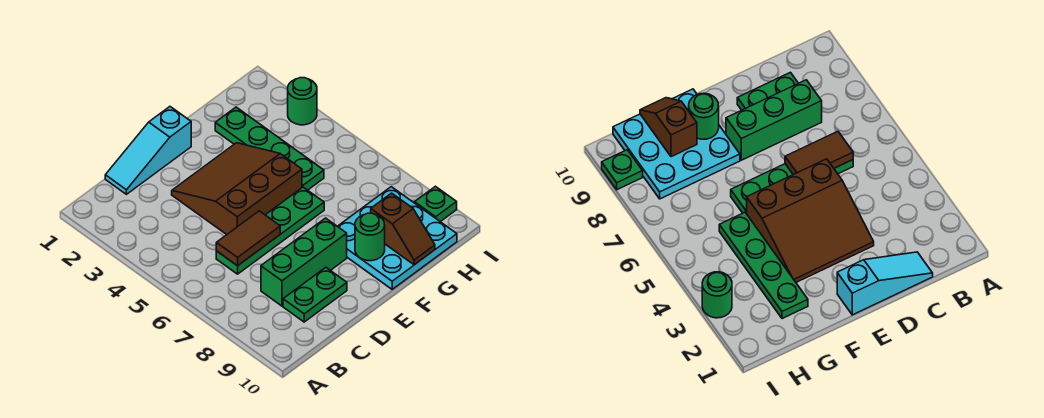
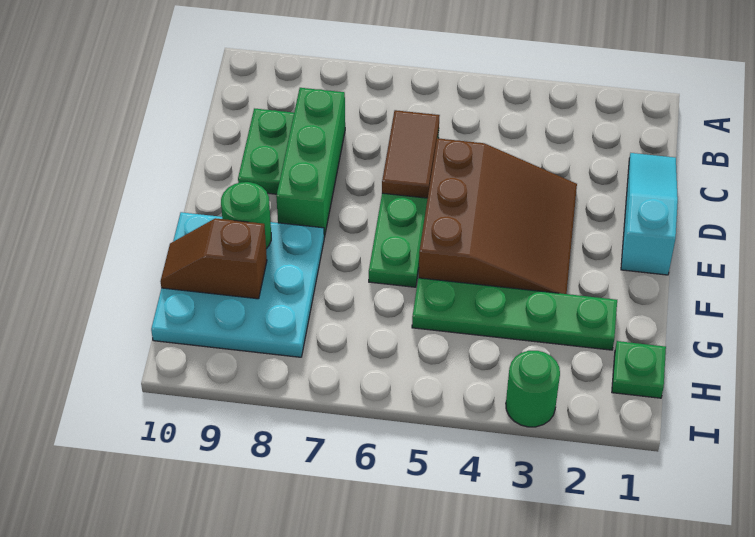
green plate I9 level 1 -> green plate H1 level 1

